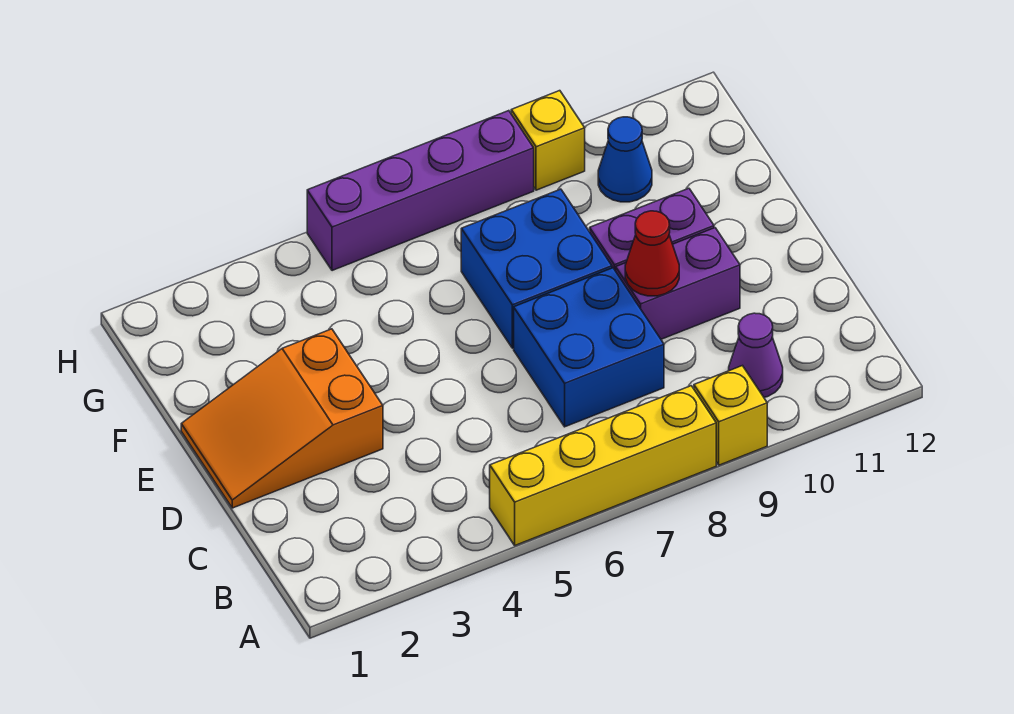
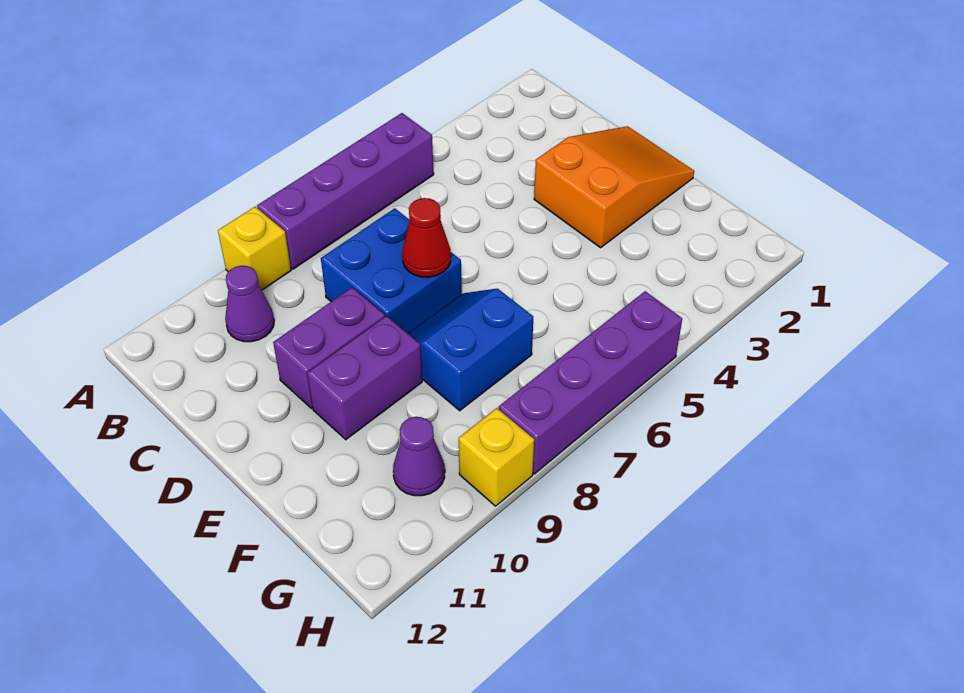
yellow brick A5:A8 level 1 -> purple brick A5:A8 level 1
red cone D9 level 2 -> red cone D7 level 2
blue brick E7:F8 level 1 -> blue slope E7:F8 level 1 top F
blue cone G10 level 1 -> purple cone G10 level 1

